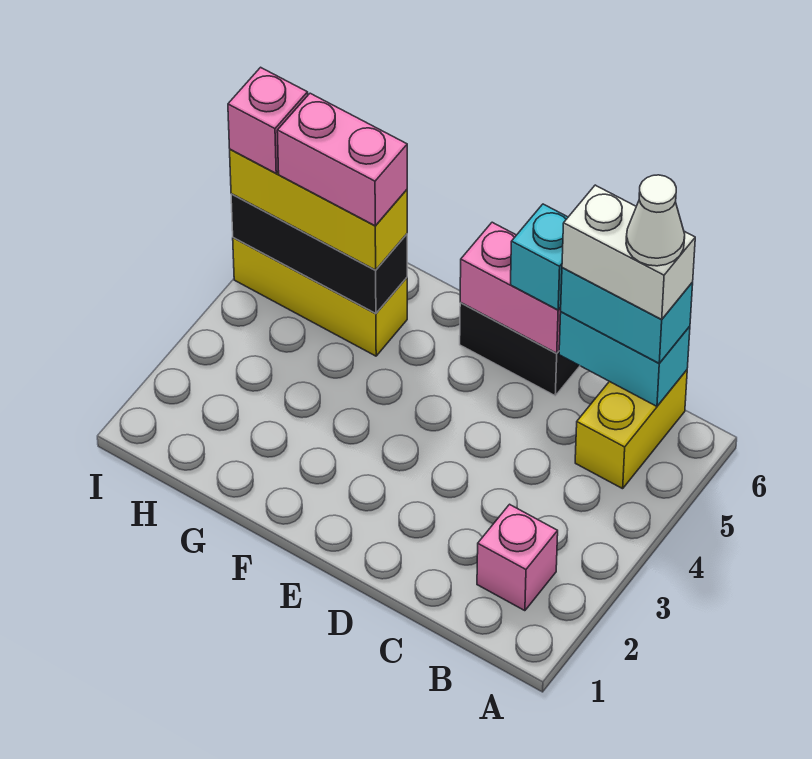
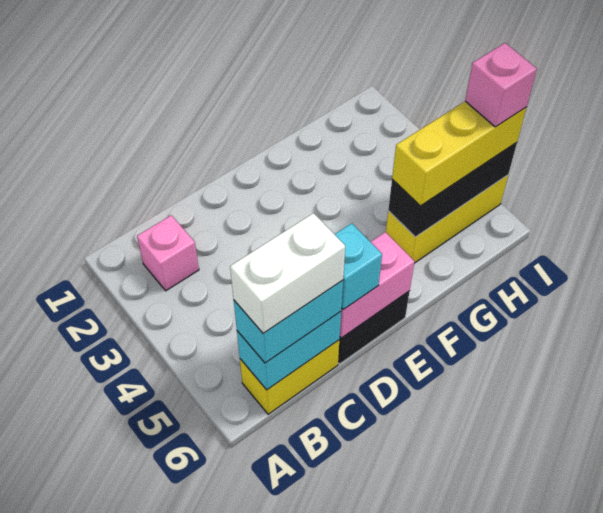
yellow brick B5:B6 level 1 -> yellow brick B6:C6 level 1
white cone B6 level 5 -> none
pink brick G5:H5 level 4 -> none

